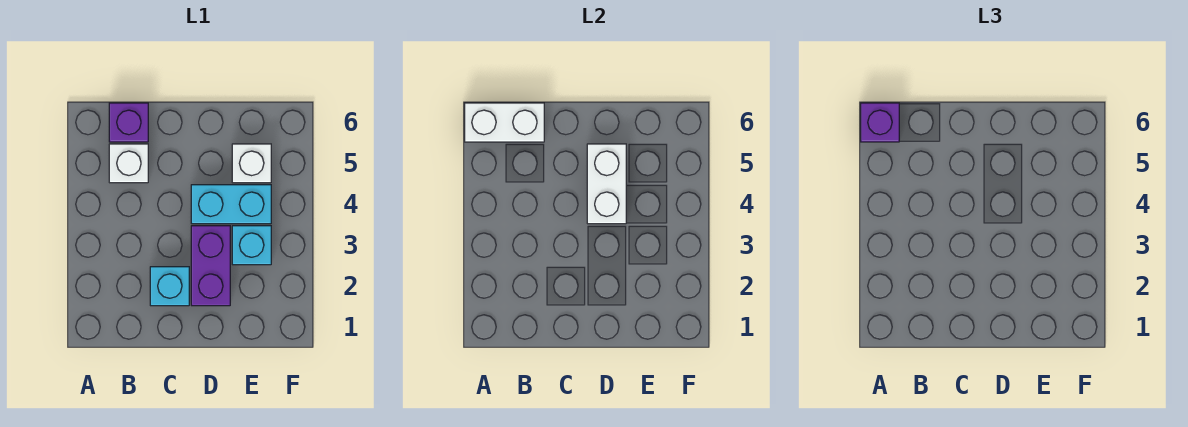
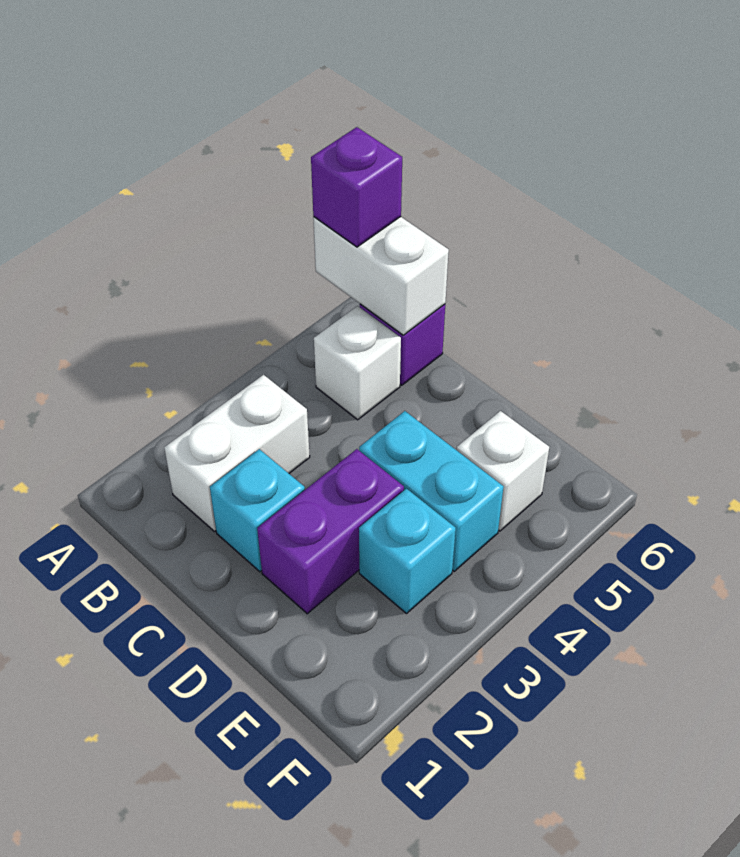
white brick D4:D5 level 2 -> white brick B2:B3 level 1

